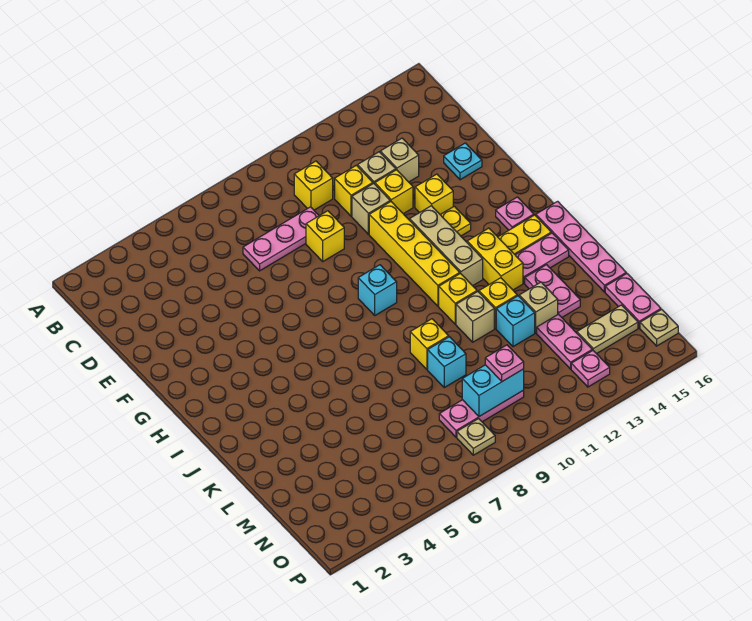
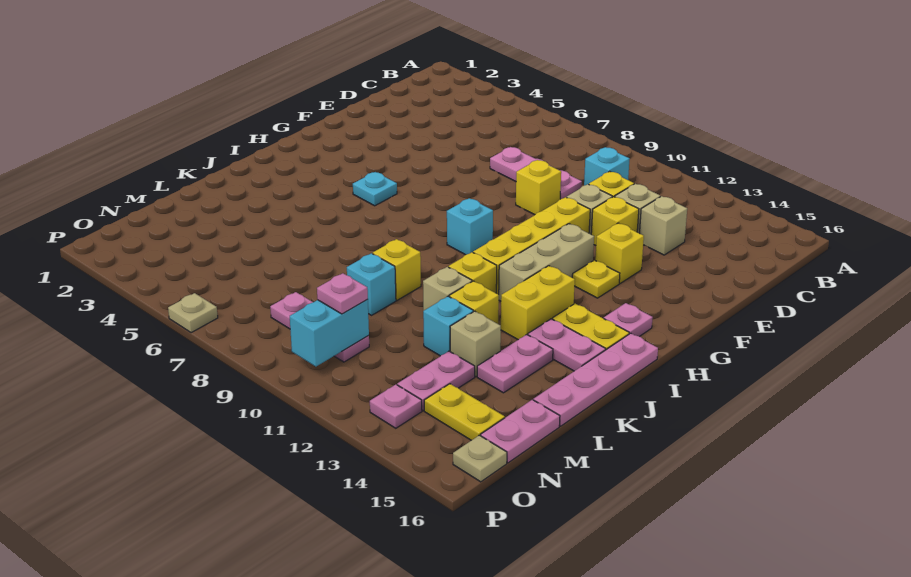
yellow brick C10 level 1 -> cyan brick C10 level 1
cyan plate E15 level 1 -> cyan plate H5 level 1
cyan brick N9:N10 level 2 -> cyan brick N10:O10 level 2
tan plate N14:N15 level 1 -> yellow plate N14:N15 level 1
tan plate O8 level 1 -> tan plate P6 level 1

